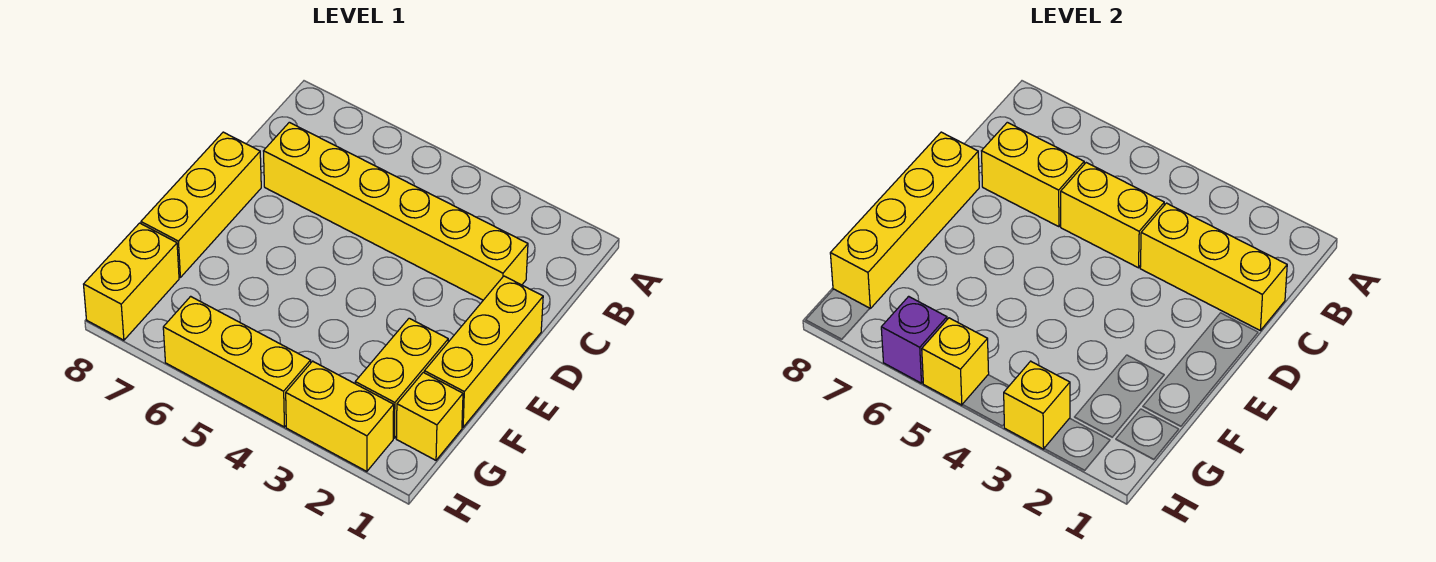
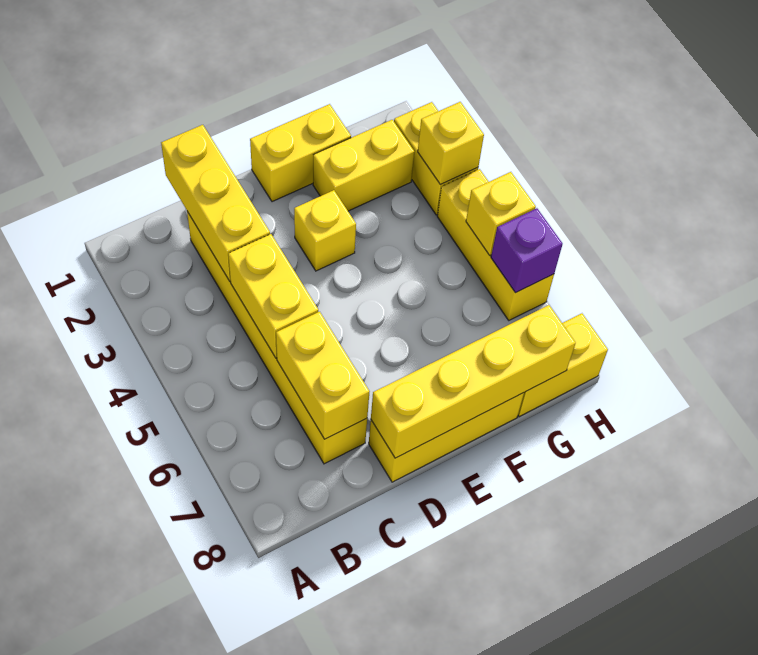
yellow brick D1:F1 level 1 -> yellow brick E1:F1 level 1
yellow brick G1 level 1 -> yellow brick E3 level 1

